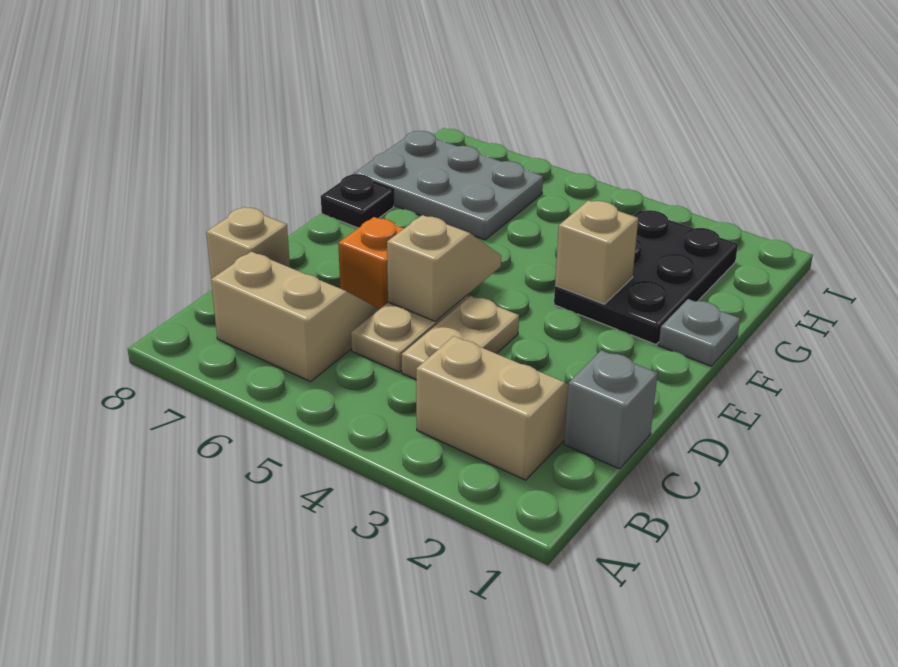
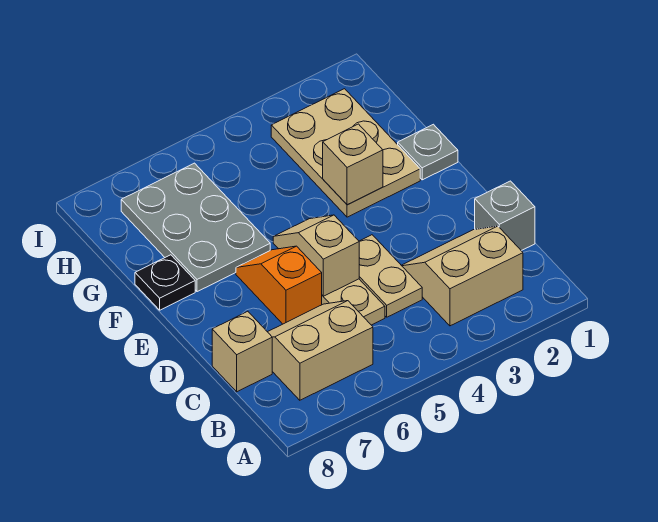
black plate F2:H3 level 1 -> tan plate F2:H3 level 1
grey plate G6:H8 level 1 -> grey plate F6:H7 level 1

